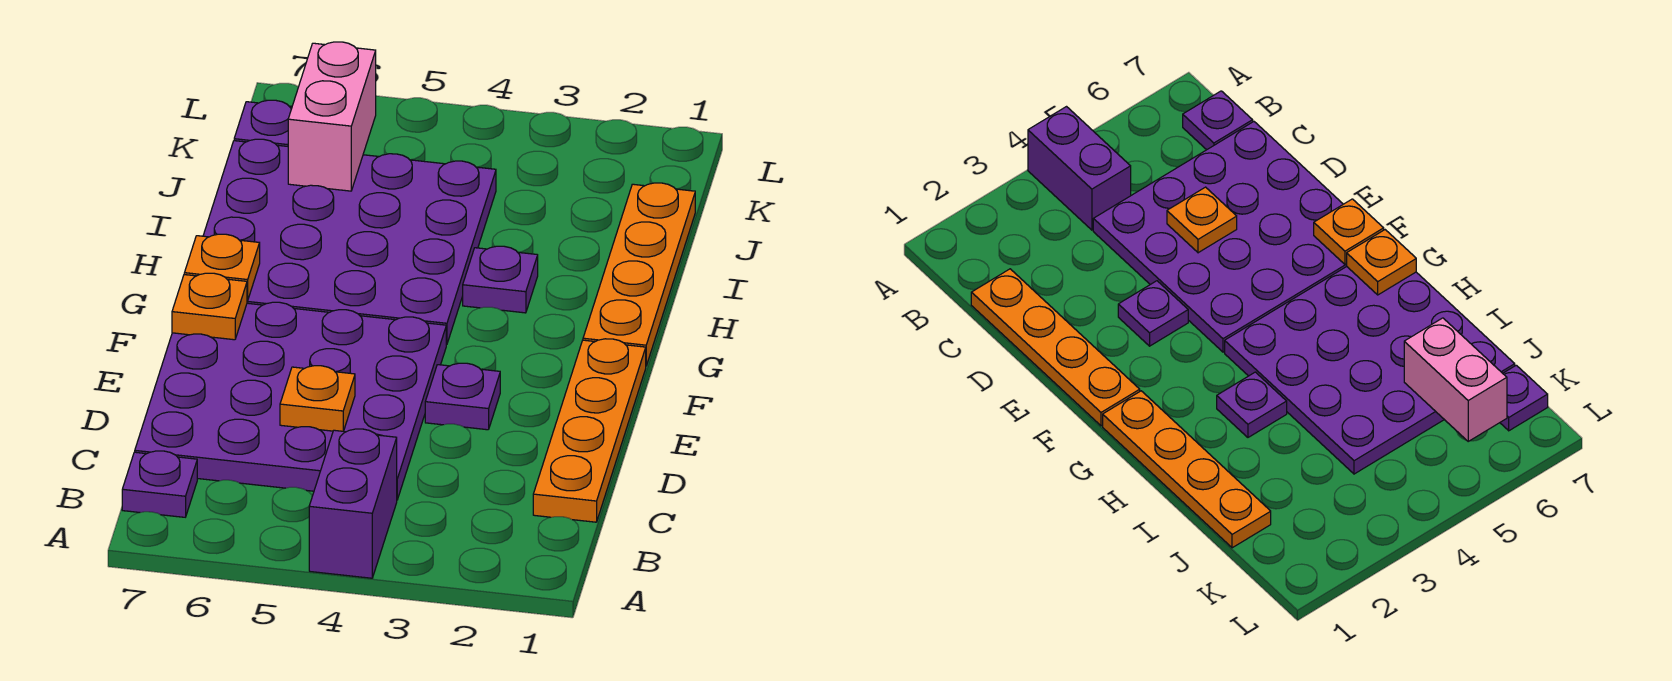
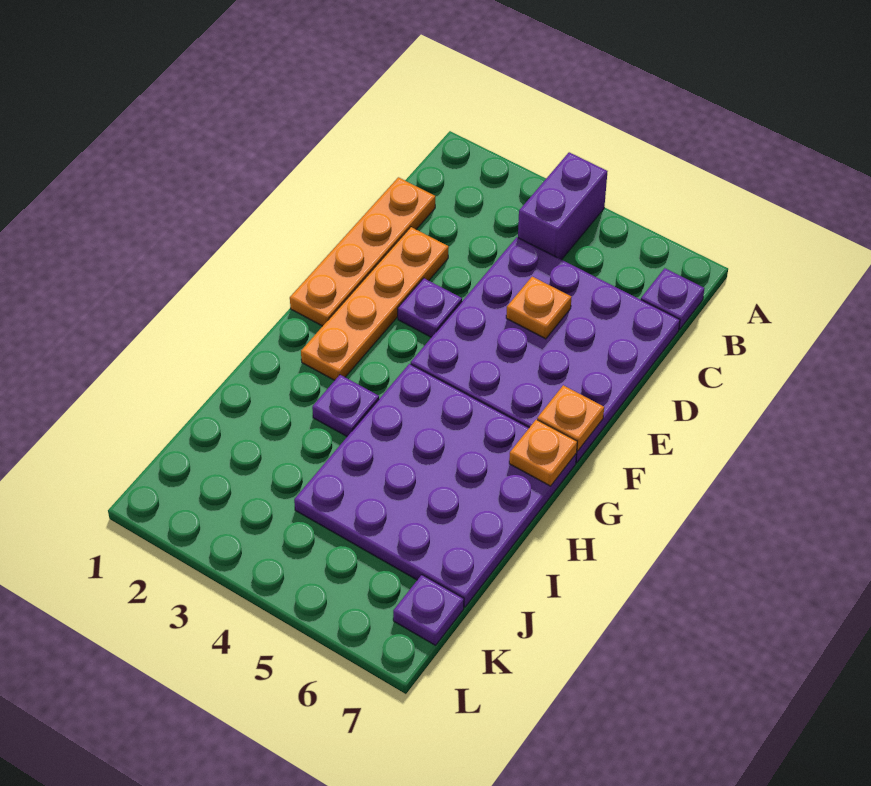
orange plate G1:J1 level 1 -> orange plate D2:G2 level 1
pink brick J6:K6 level 2 -> none

